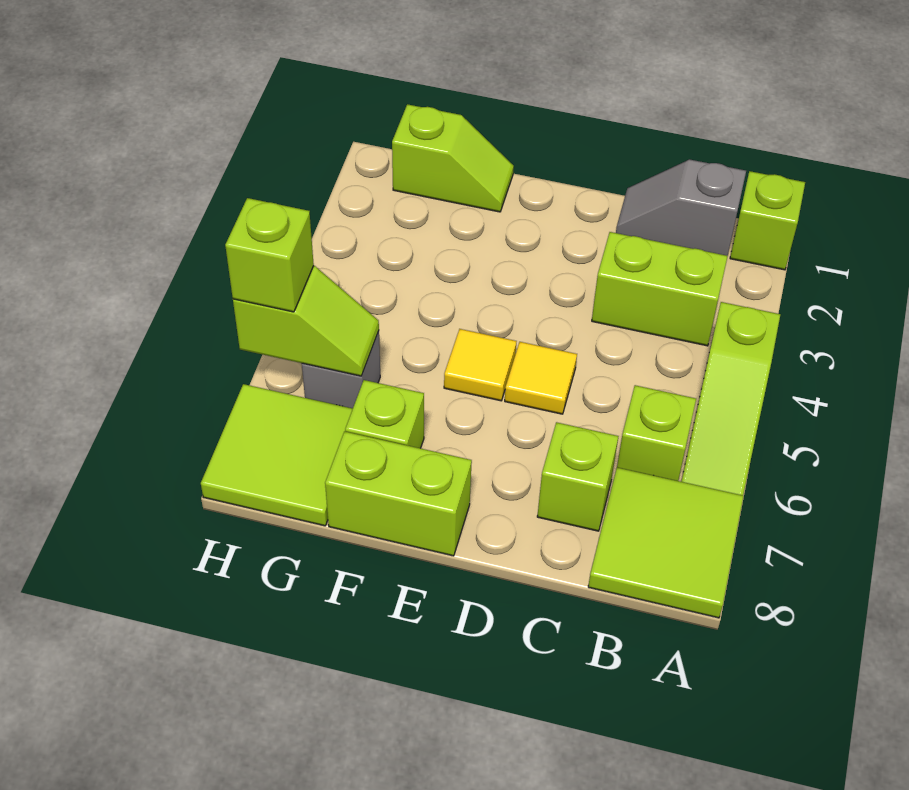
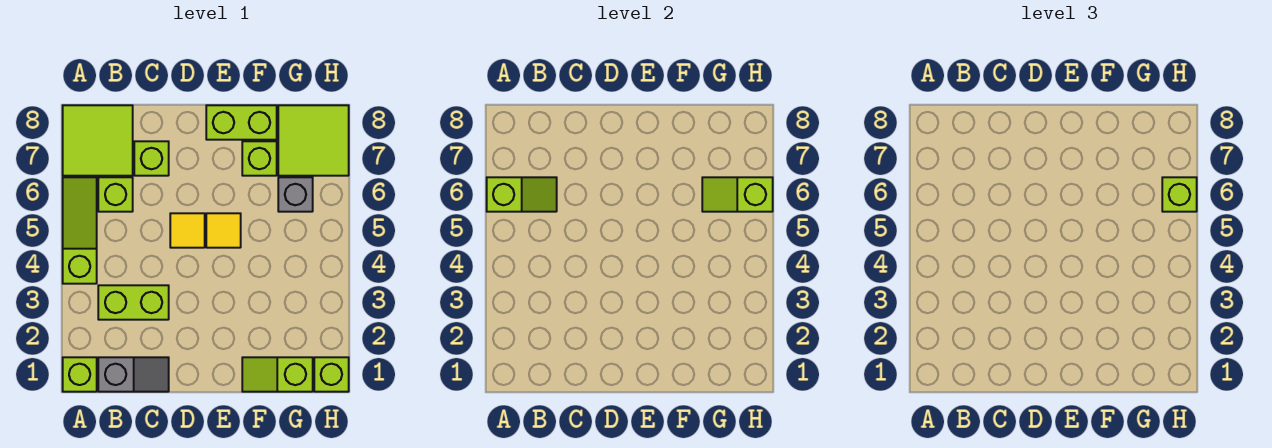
none -> lime slope A6:B6 level 2 top A
none -> lime brick H1 level 1

